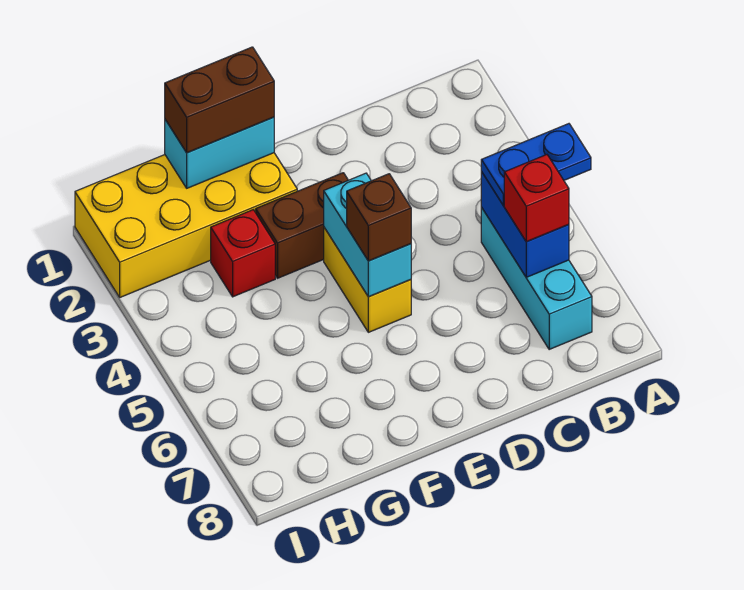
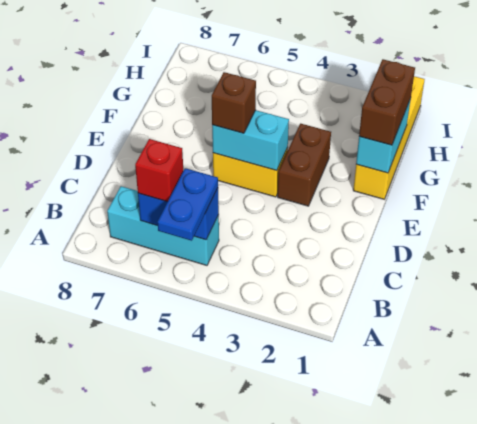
yellow brick F1:I2 level 1 -> yellow brick F1:I1 level 1
red brick G3 level 1 -> none

